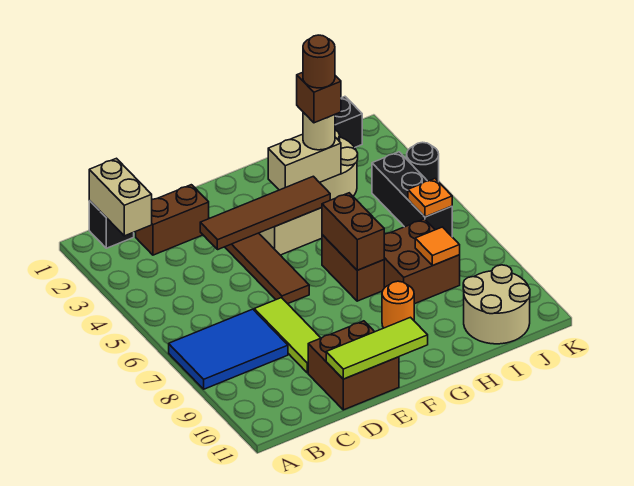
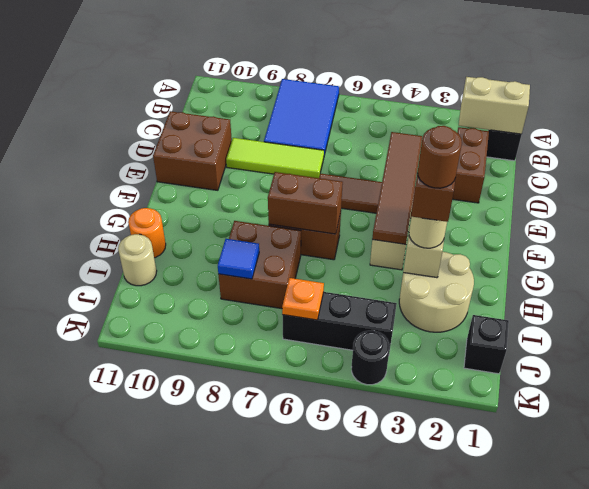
lime tile D11:F11 level 2 -> none
orange round brick G9 level 1 -> orange round brick H11 level 1
orange tile I8 level 2 -> blue tile I8 level 2
tan round brick I10:J11 level 1 -> tan round brick I11 level 1

